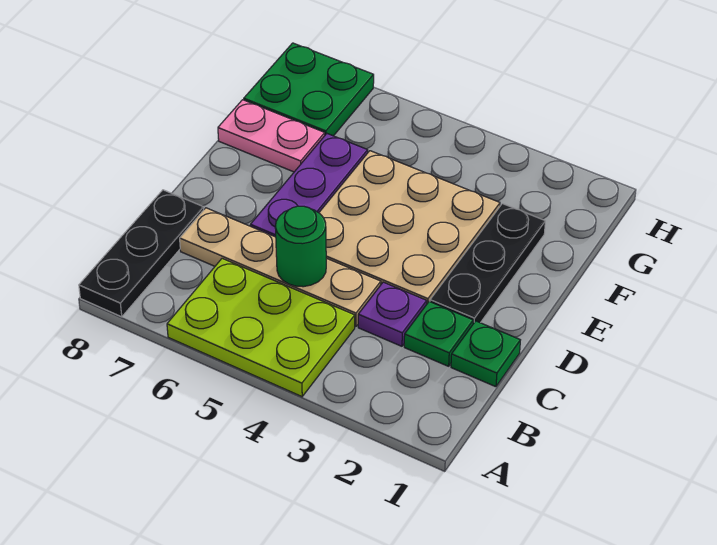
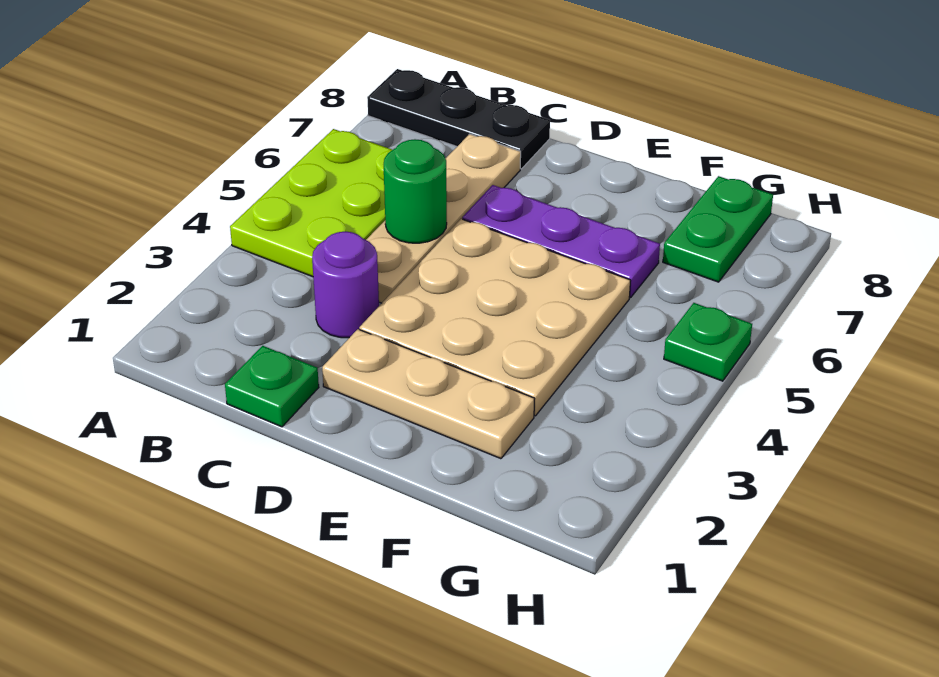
green plate C2 level 1 -> green plate H5 level 1
purple plate C3 level 1 -> purple round brick C3 level 1
black plate D2:F2 level 1 -> tan plate D2:F2 level 1
pink plate F7:F8 level 1 -> none
green plate G7:H8 level 1 -> green plate G7:G8 level 1

